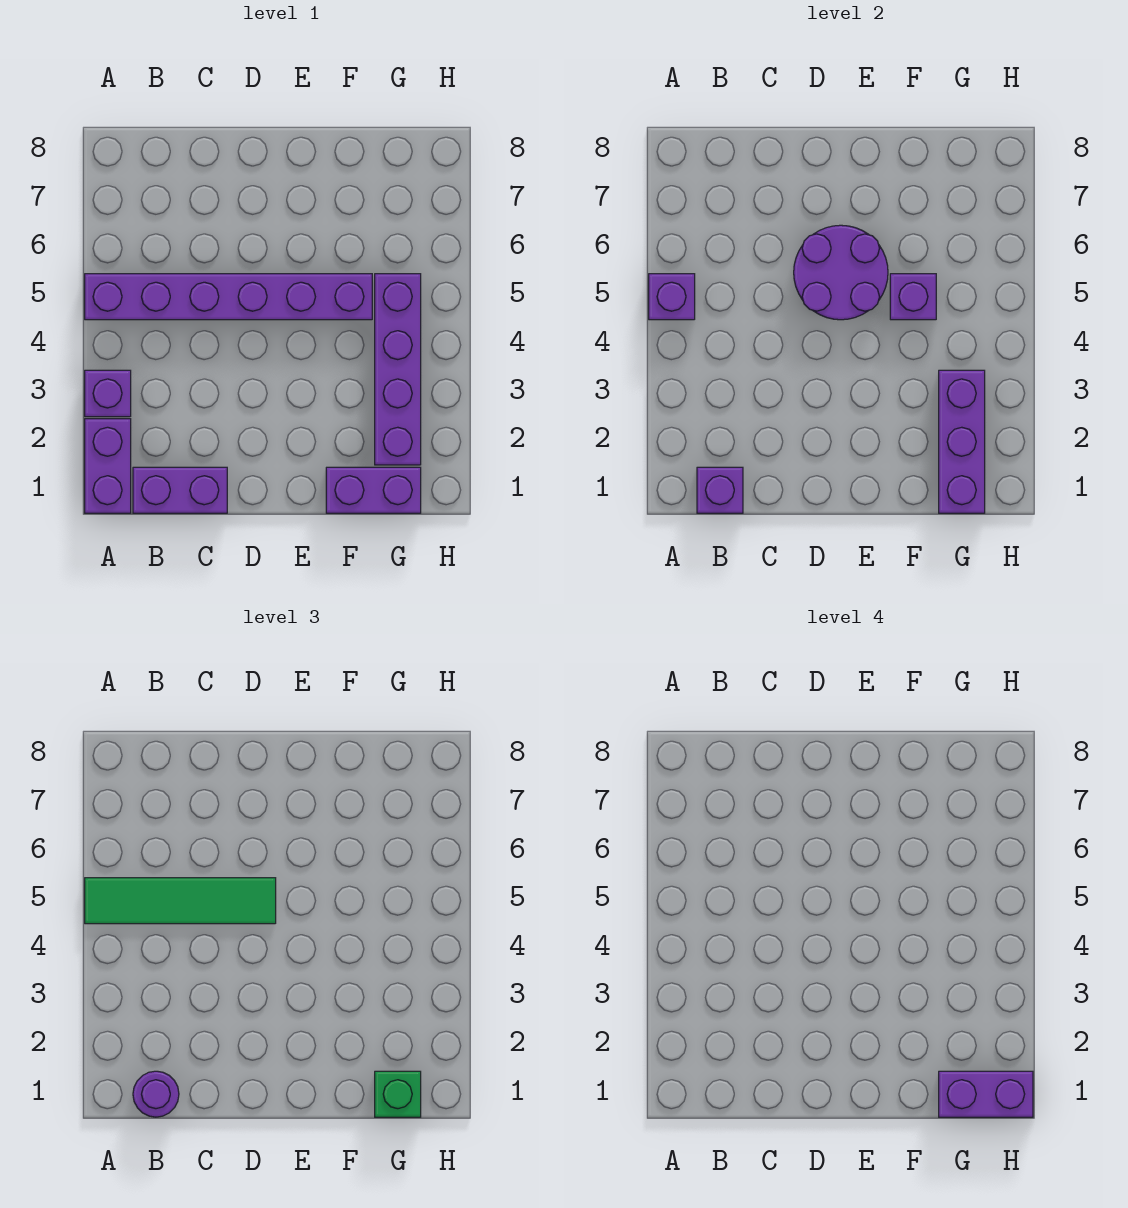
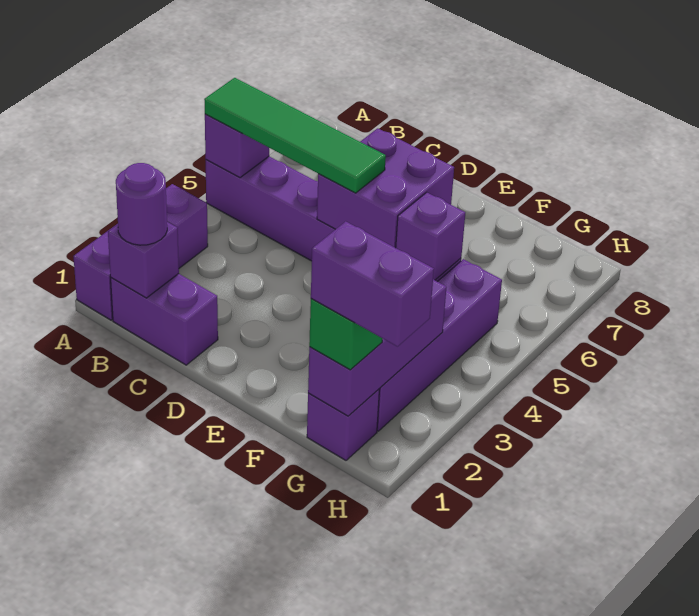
purple round brick D5:E6 level 2 -> purple brick D5:E6 level 2
purple brick F1:G1 level 1 -> purple brick G1 level 1

